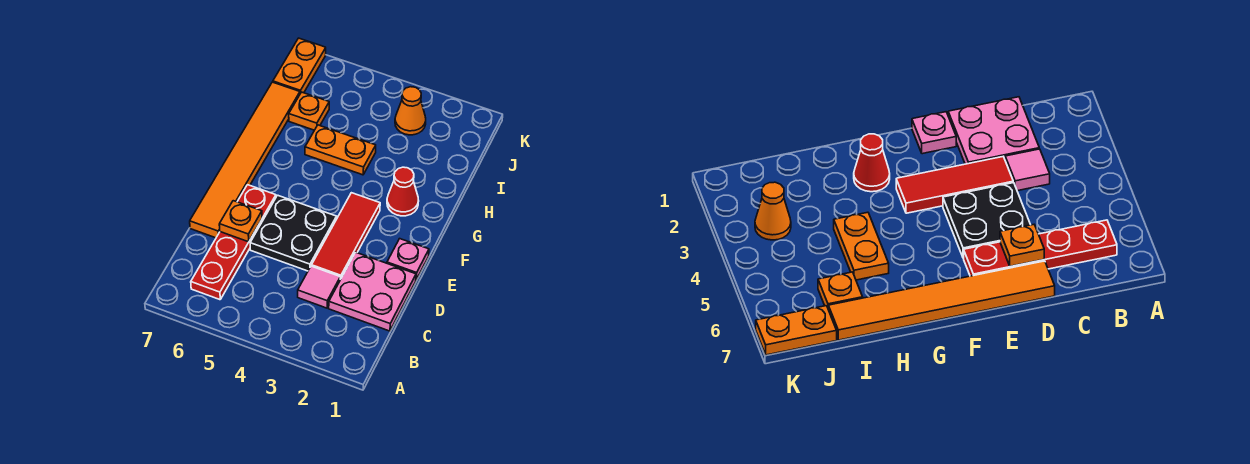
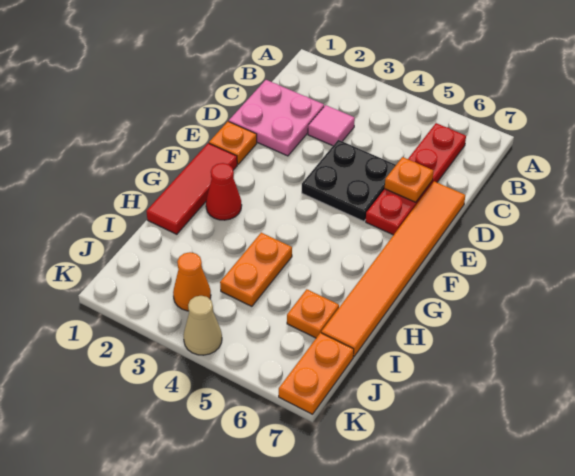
red tile D3:F3 level 1 -> red tile F1:H1 level 1
pink plate E1 level 1 -> orange plate E1 level 1
orange plate H4:H5 level 1 -> orange plate H4:I4 level 1
none -> tan cone K4 level 1

